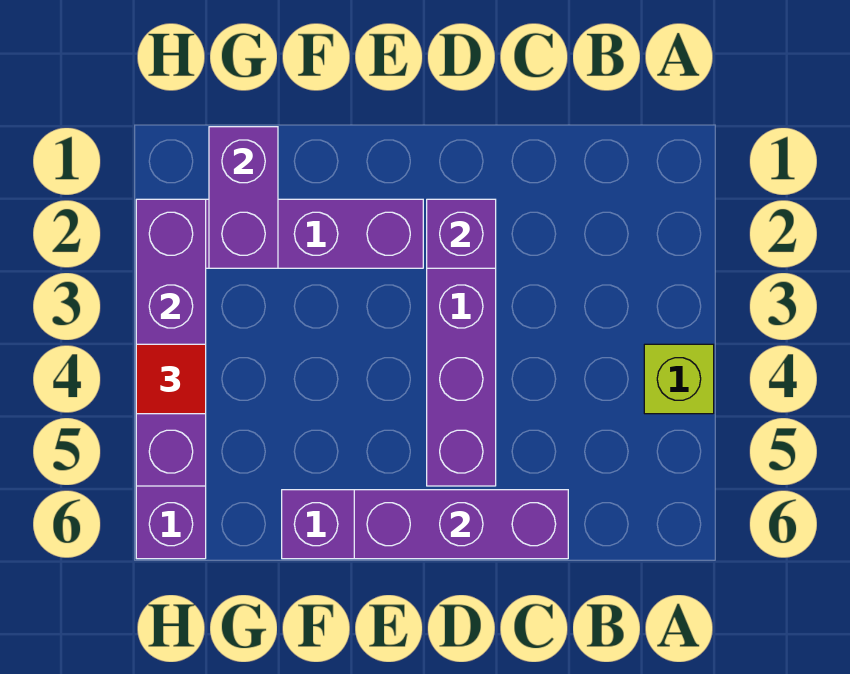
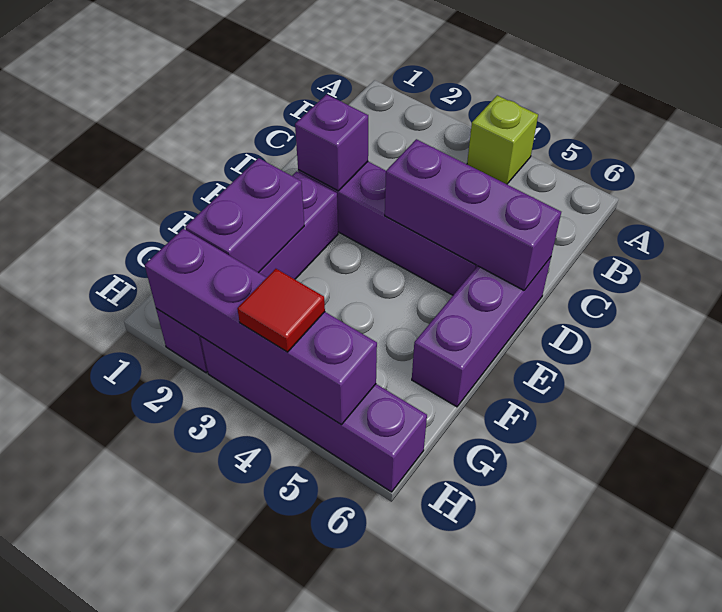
purple brick C6:E6 level 2 -> purple brick D4:D6 level 2
purple brick G1:G2 level 2 -> purple brick F2:G2 level 2

